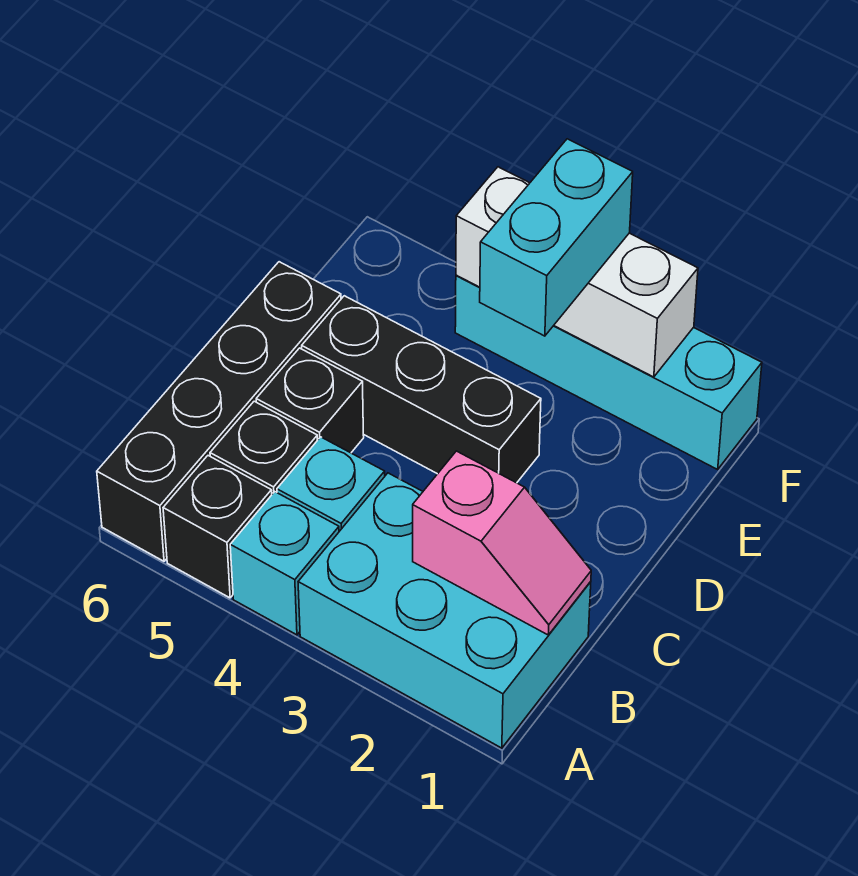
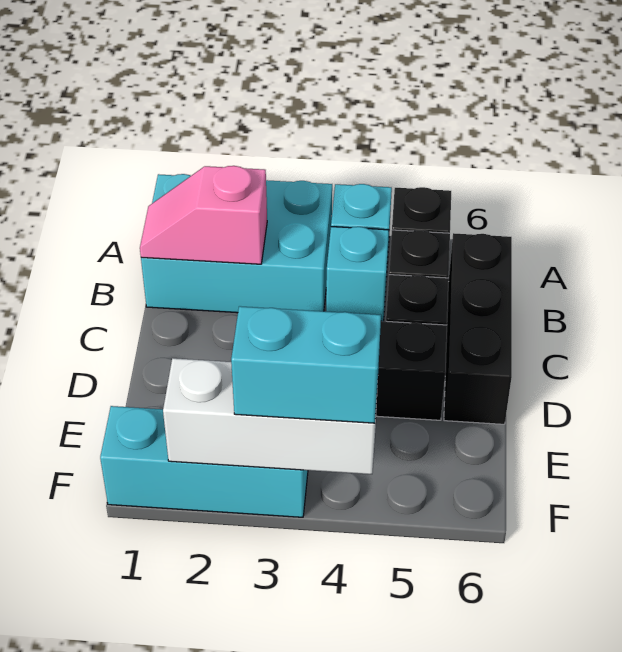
black brick A6:D6 level 1 -> black brick B6:D6 level 1
cyan brick E3:F3 level 3 -> cyan brick F3:F4 level 3
cyan brick F1:F4 level 1 -> cyan brick F1:F3 level 1

